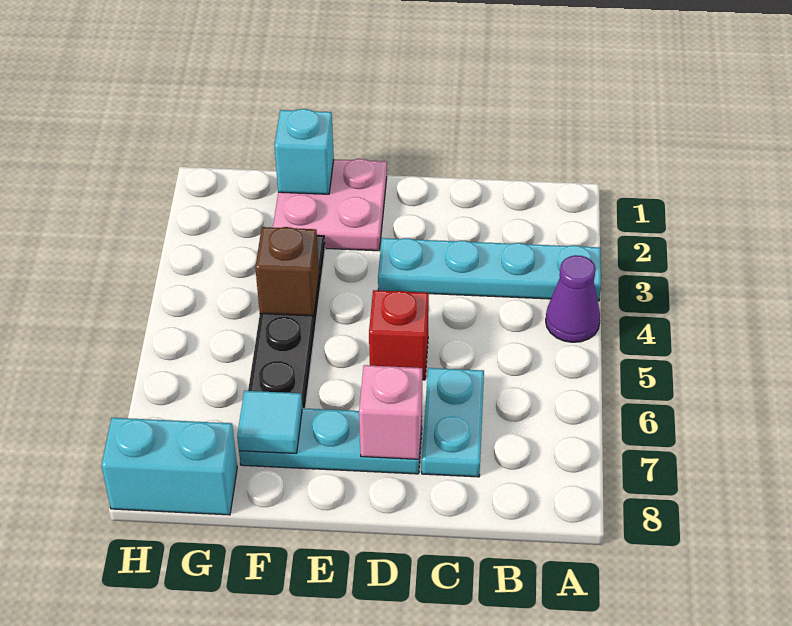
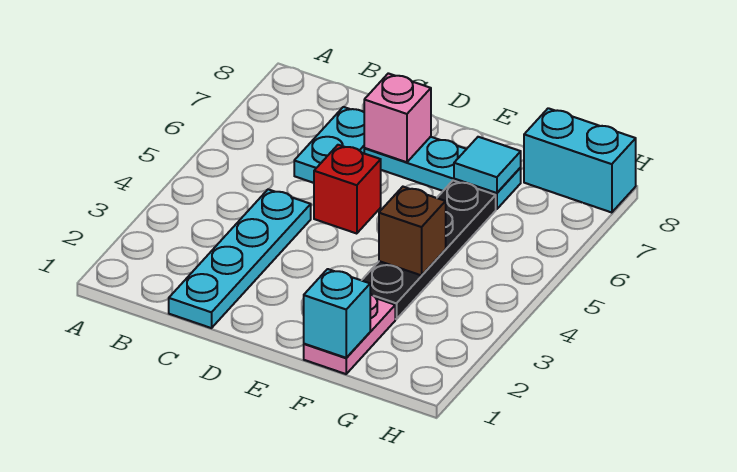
cyan plate A3:D3 level 1 -> cyan plate C1:C4 level 1
purple cone A4 level 1 -> none
pink plate E1:F2 level 1 -> pink plate F1:F2 level 1

